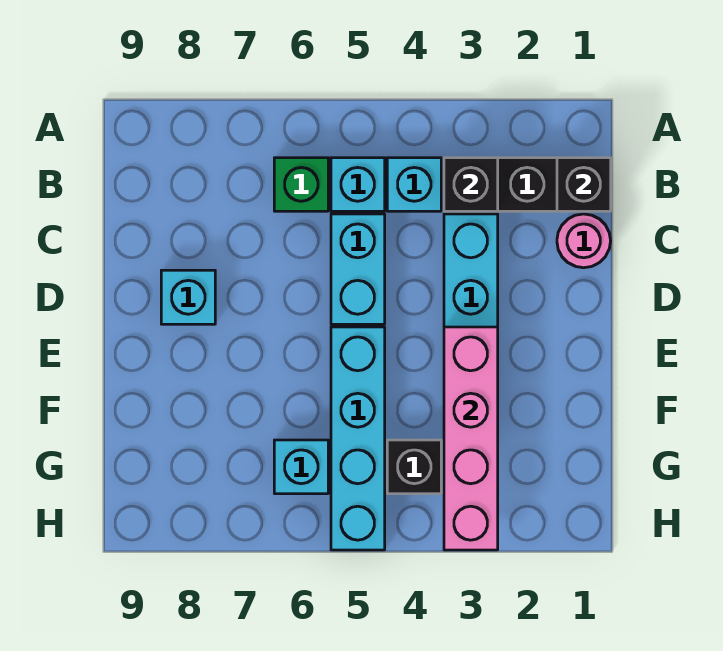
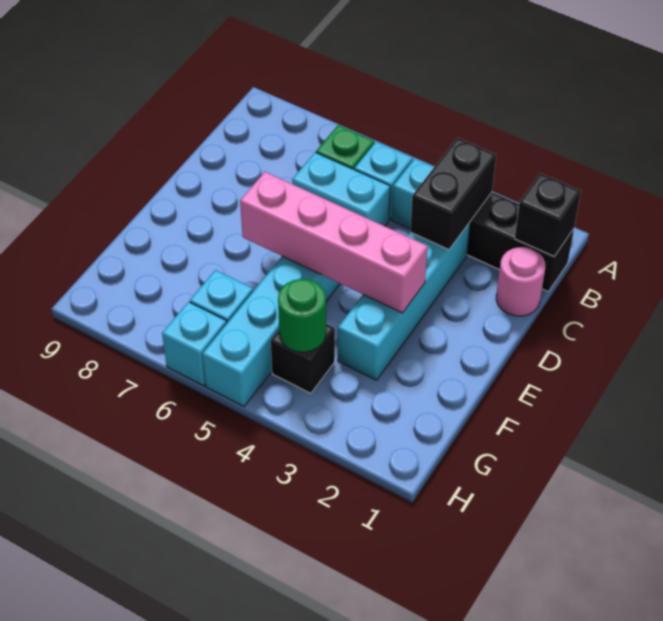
black brick B3 level 2 -> black brick B3:C3 level 2
cyan brick C5:D5 level 1 -> cyan brick C5:C6 level 1
cyan brick D8 level 1 -> cyan brick H6 level 1
pink brick E3:H3 level 2 -> pink brick E3:E6 level 2
none -> green round brick G4 level 2

